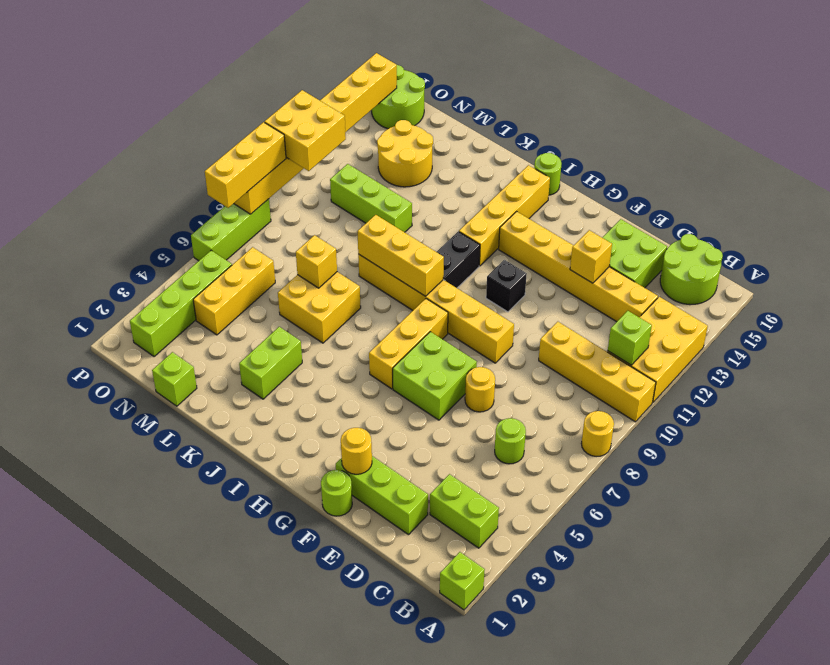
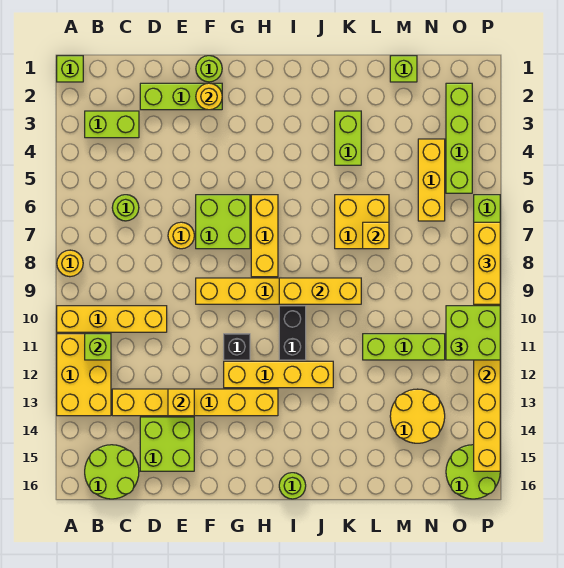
yellow brick I12:I15 level 1 -> yellow brick G12:J12 level 1
yellow brick O10:P11 level 3 -> lime brick O10:P11 level 3

